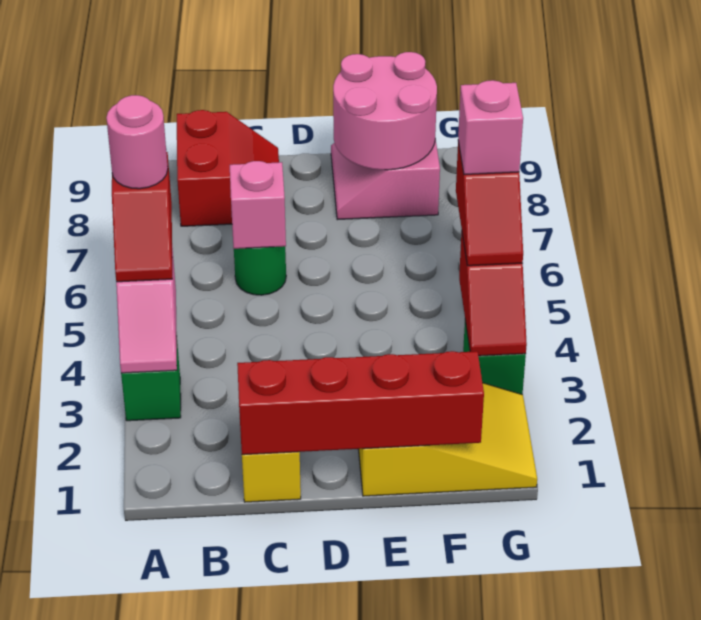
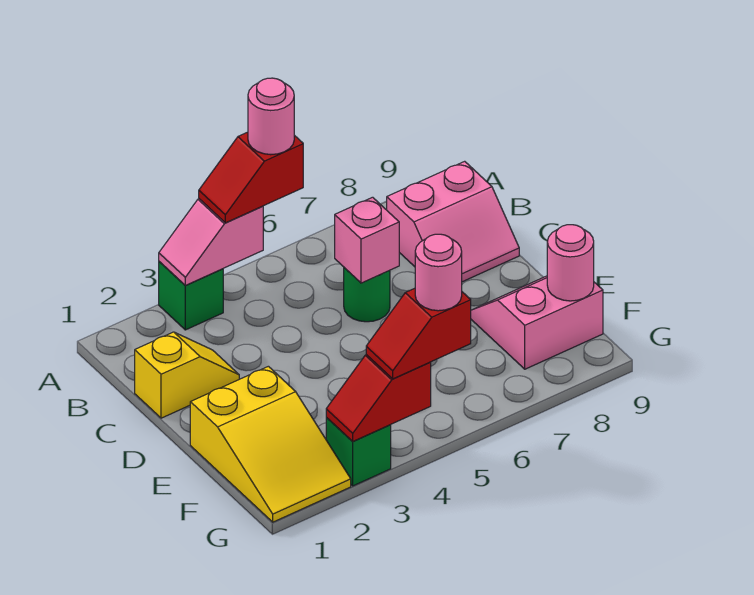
red slope B8:C9 level 1 top B -> pink slope B8:C9 level 1 top B
red brick C1:F1 level 2 -> none
pink round brick E8:F9 level 2 -> pink round brick F9 level 2
pink brick G5 level 4 -> pink round brick G5 level 4

